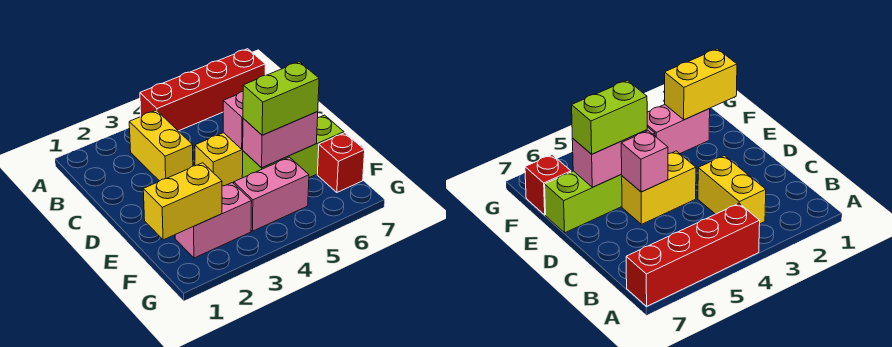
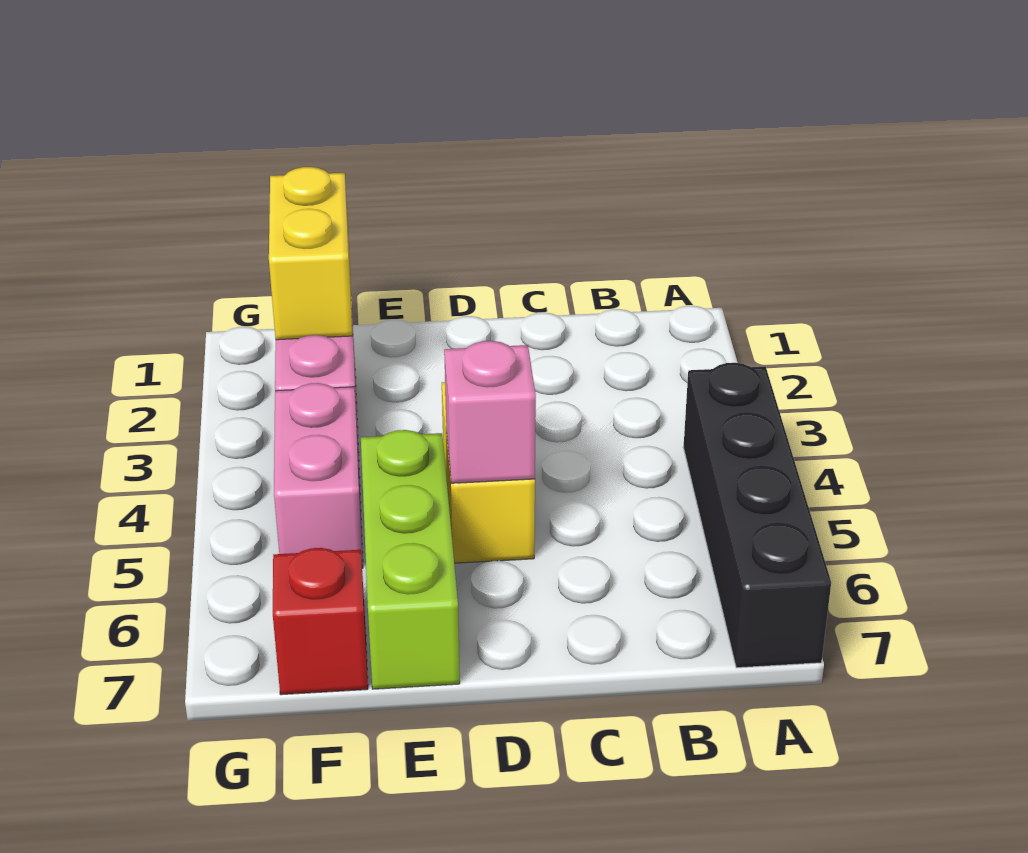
red brick A4:A7 level 1 -> black brick A4:A7 level 1
yellow brick B3:C3 level 1 -> none
pink brick E5:E6 level 2 -> none
lime brick E5:E6 level 3 -> none

